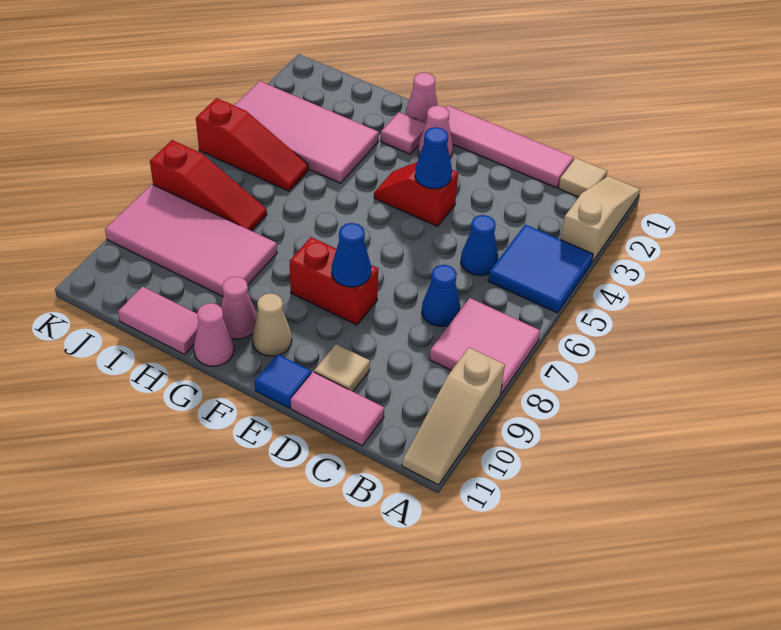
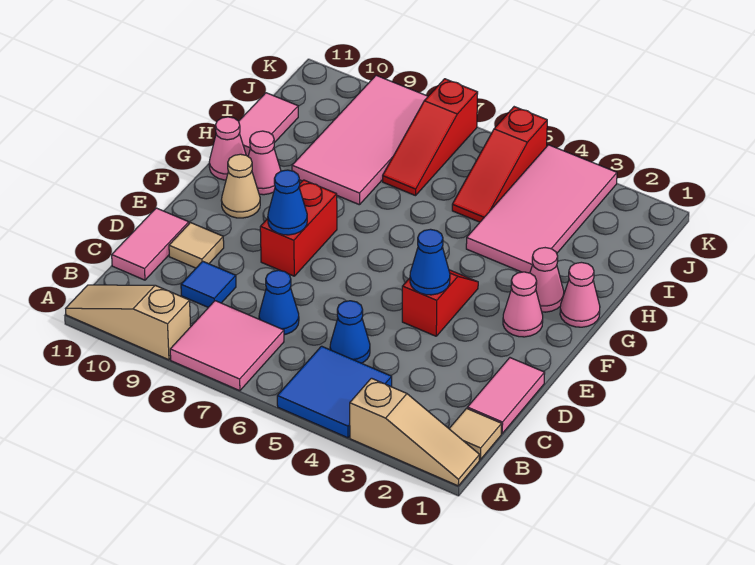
pink tile C1:F1 level 1 -> pink tile C1:D1 level 1
blue tile E11 level 1 -> blue tile C9 level 1
pink tile G2 level 1 -> pink cone G2 level 1

